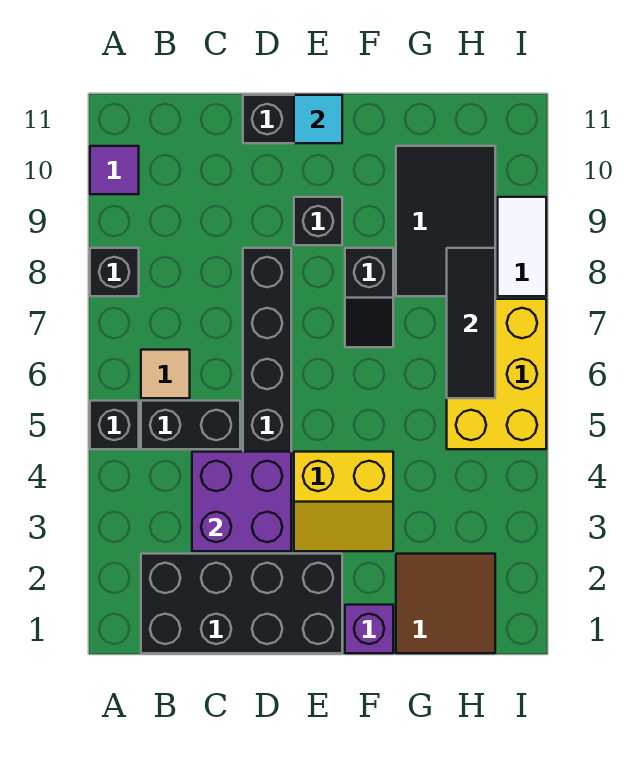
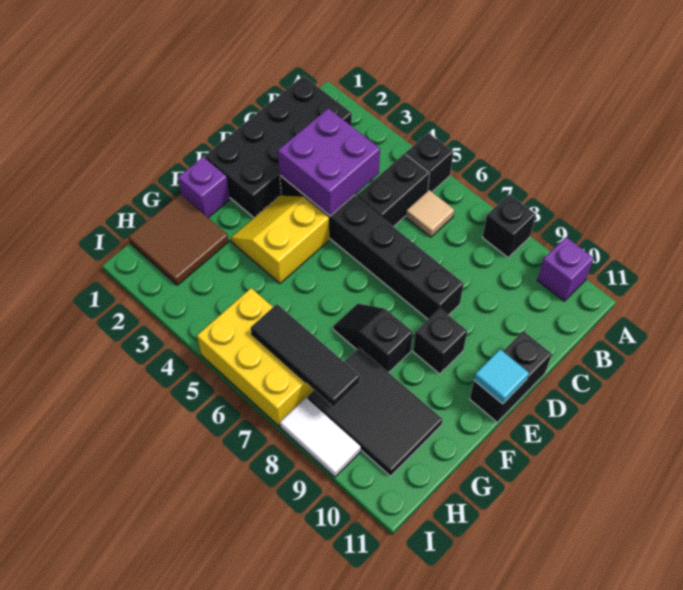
purple tile A10 level 1 -> purple brick A10 level 1

